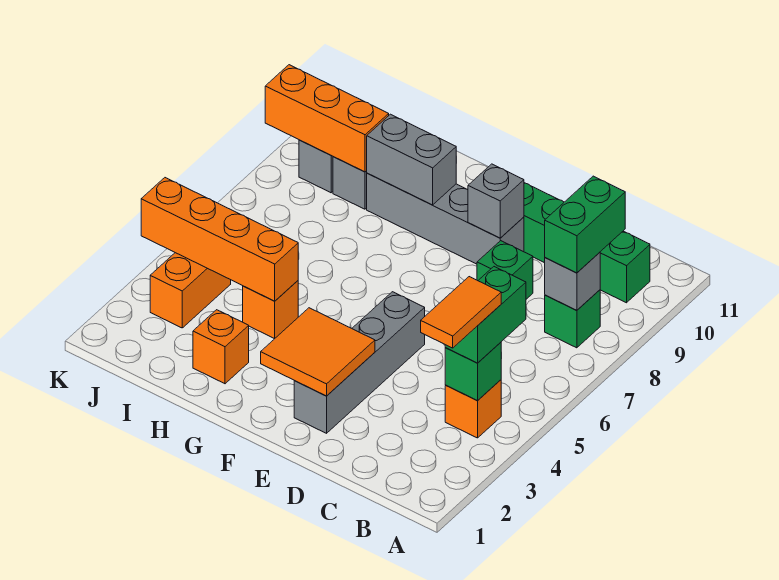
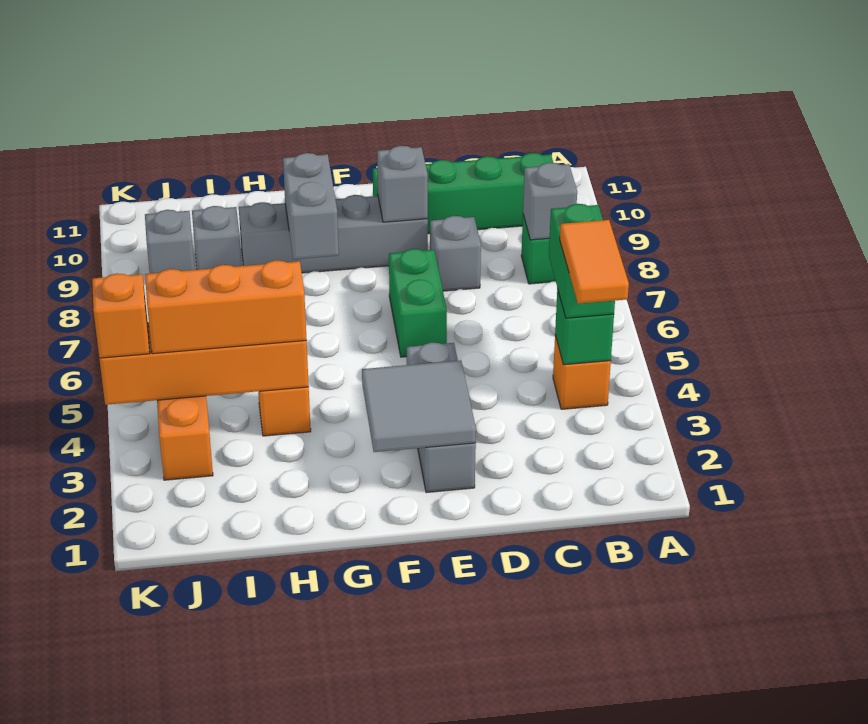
green brick B8:B9 level 3 -> green brick E6:E7 level 1
green brick D8 level 1 -> grey brick D8 level 1
grey brick E2:E5 level 1 -> grey brick E2:E4 level 1
orange tile E2:F3 level 2 -> grey tile E2:F3 level 2
grey brick G9:H9 level 2 -> grey brick G8:G9 level 2
orange brick H2 level 1 -> orange brick K4 level 3
orange brick I9:K9 level 2 -> orange brick H4:J4 level 3

